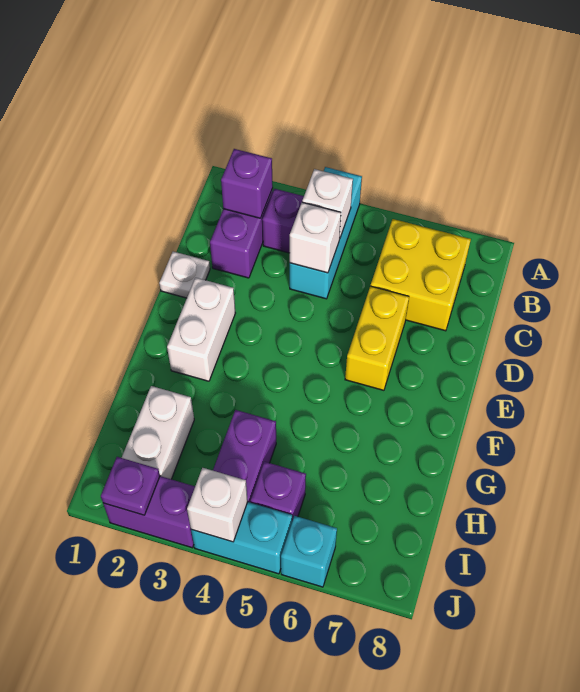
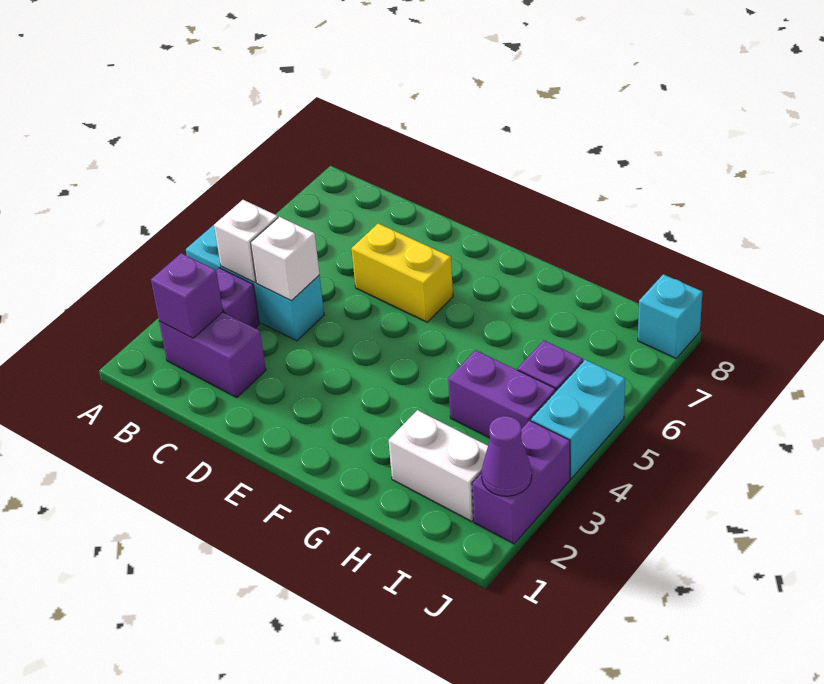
yellow brick B6:C7 level 1 -> none
white plate D1 level 1 -> none
white brick E2:F2 level 1 -> none
purple plate J2 level 2 -> purple cone J2 level 2
white brick J4 level 2 -> none
cyan brick J6 level 1 -> cyan brick J8 level 1

